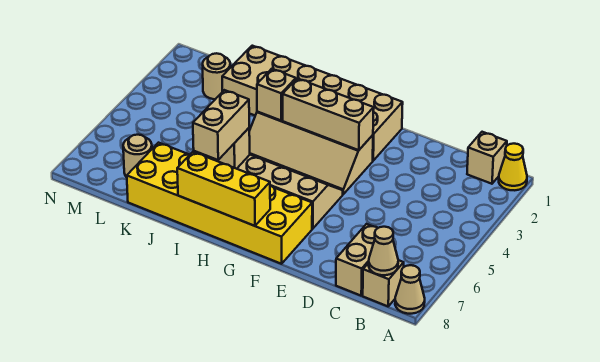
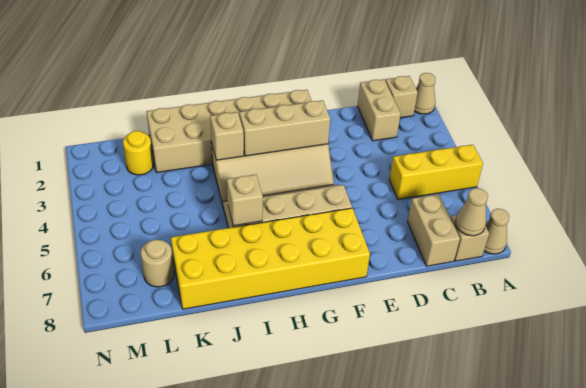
yellow cone A1 level 1 -> tan cone A1 level 1
yellow brick G8:I8 level 2 -> yellow brick A5:C5 level 1
tan brick I6:I7 level 3 -> tan brick C1:C2 level 1
tan round brick L2 level 1 -> yellow round brick L2 level 1

